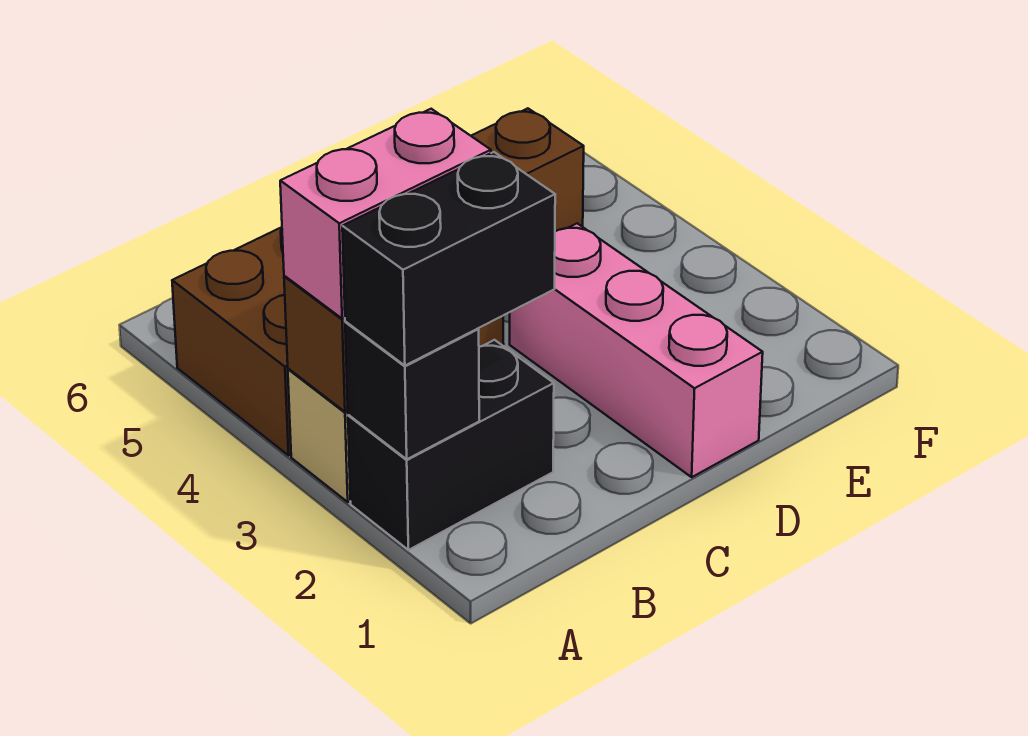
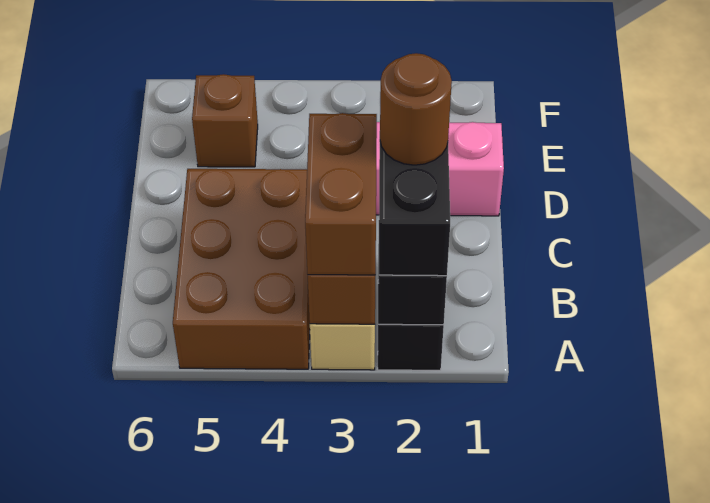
pink brick A3:B3 level 3 -> brown brick A3:B3 level 3
none -> brown round brick B2 level 4

